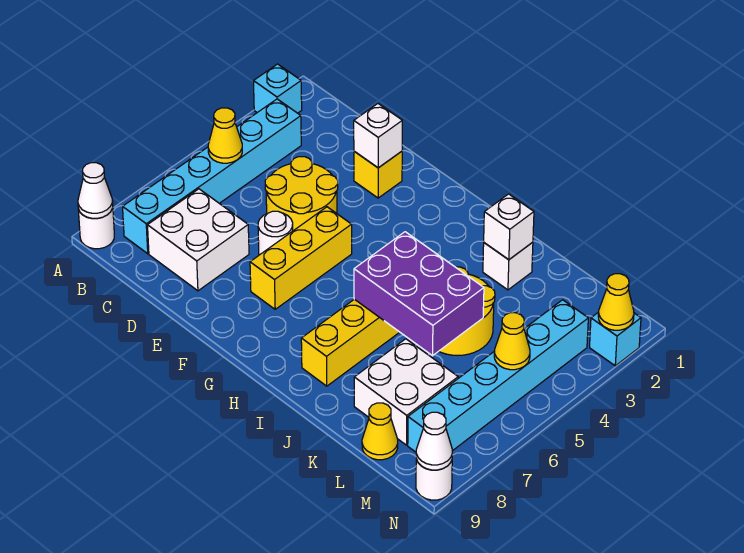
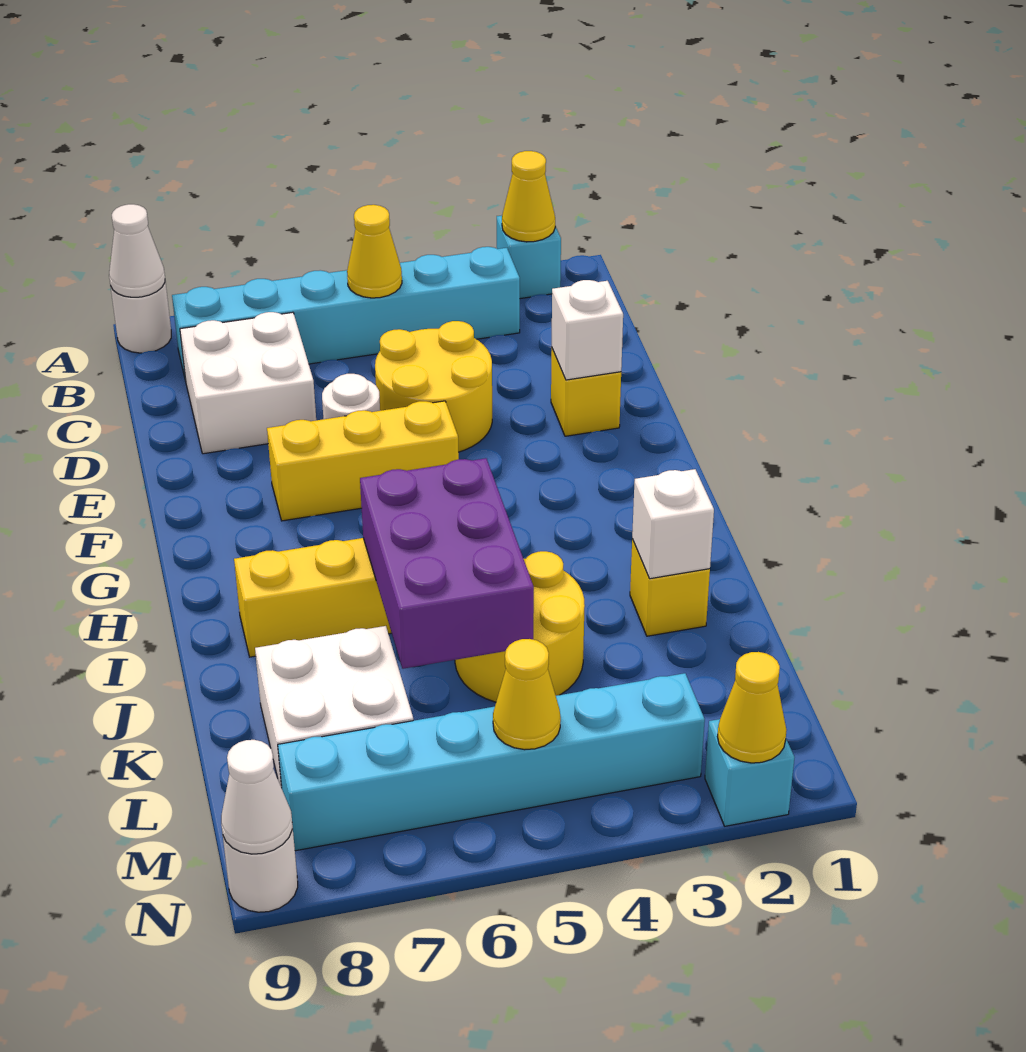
white brick J2 level 1 -> yellow brick J2 level 1
yellow cone L9 level 1 -> yellow cone A2 level 2

